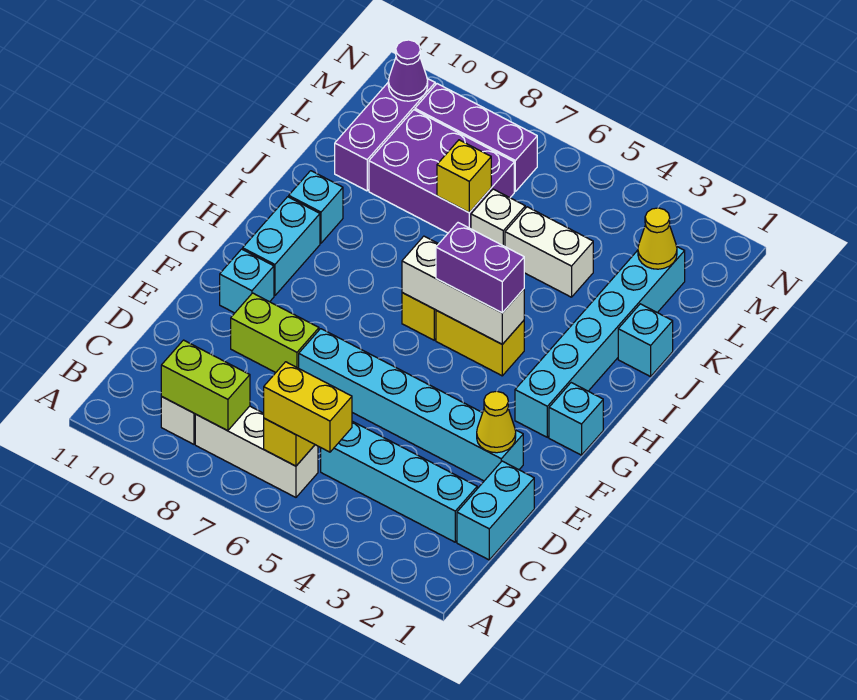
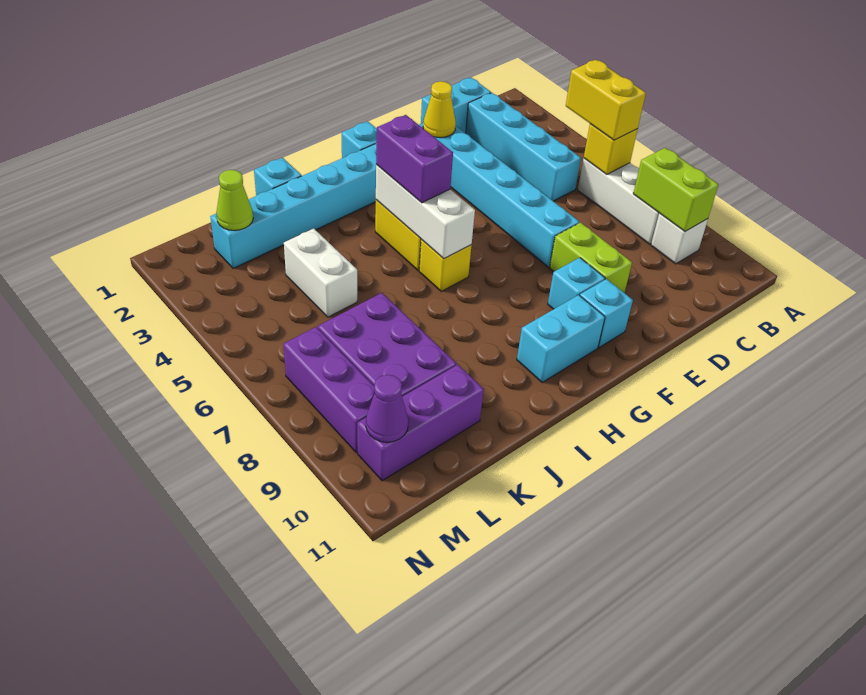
cyan brick I10 level 1 -> cyan brick F9 level 1
white brick K6 level 1 -> none
yellow brick K7 level 2 -> none
yellow cone L2 level 2 -> lime cone L2 level 2

